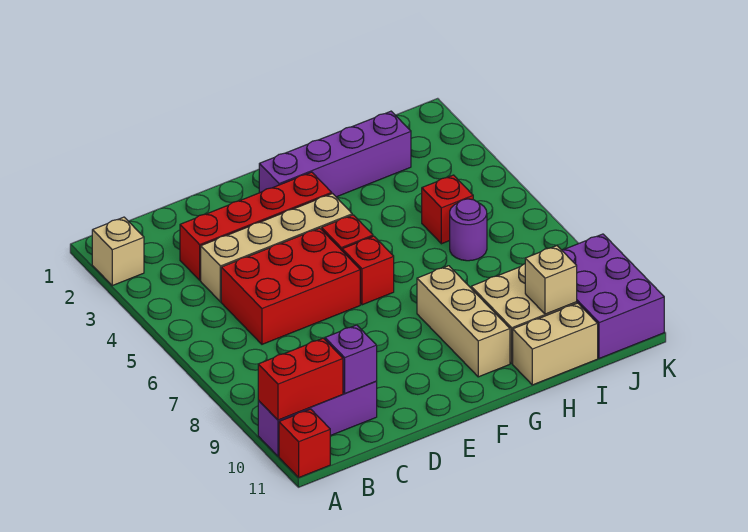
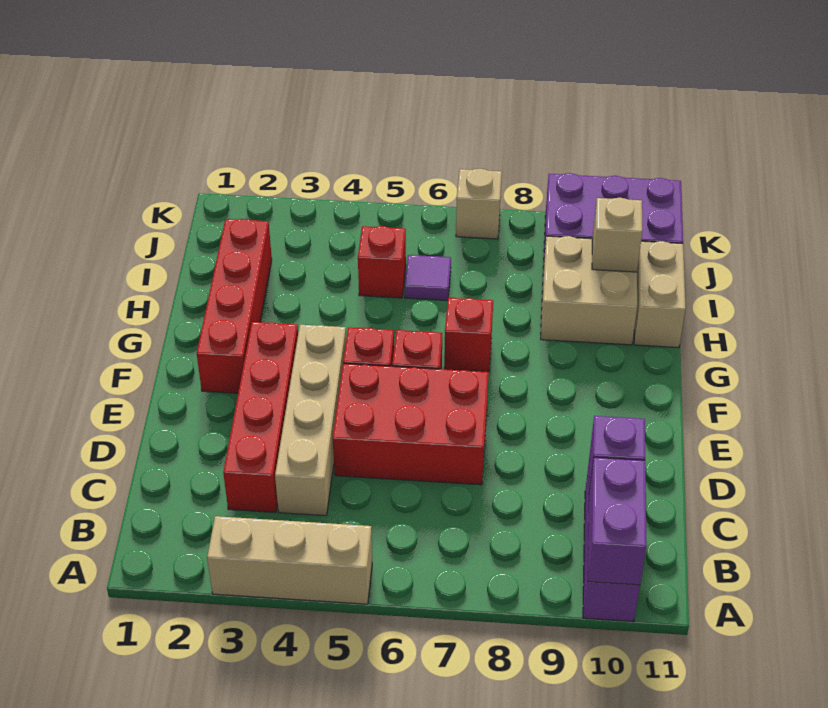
tan brick A2 level 1 -> tan brick K7 level 1
red brick A10:B10 level 2 -> purple brick A10:B10 level 2
red brick A11 level 1 -> red brick G7 level 1
red brick C5:E6 level 1 -> red brick D5:E7 level 1
purple brick F2:I2 level 1 -> red brick F2:I2 level 1
tan brick G8:G10 level 1 -> tan brick A3:A5 level 1
purple round brick I6 level 1 -> purple tile I6 level 1

